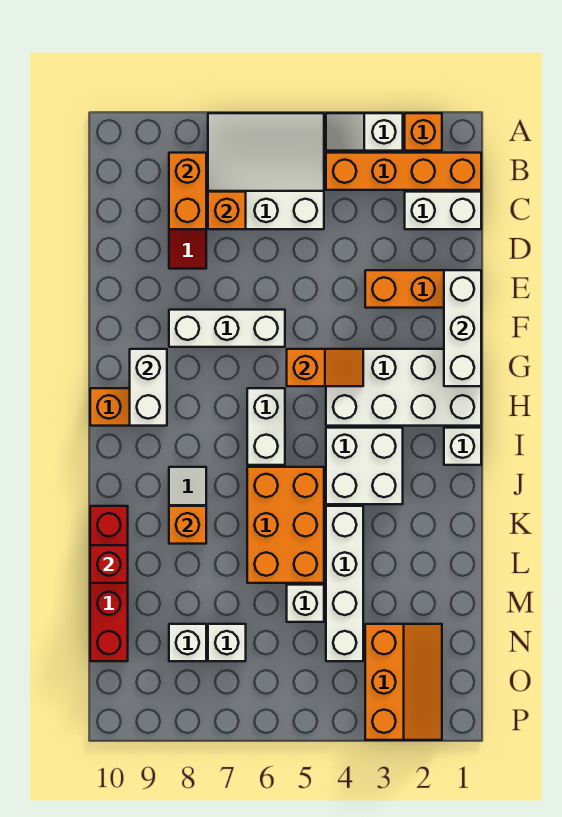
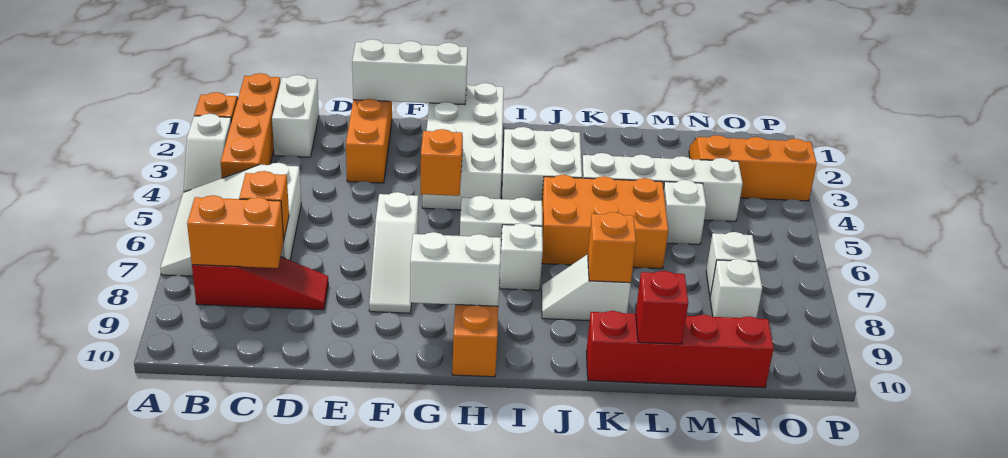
white brick F6:F8 level 1 -> white slope F6:F8 level 1 top 6
white brick I1 level 1 -> white brick I7 level 1

